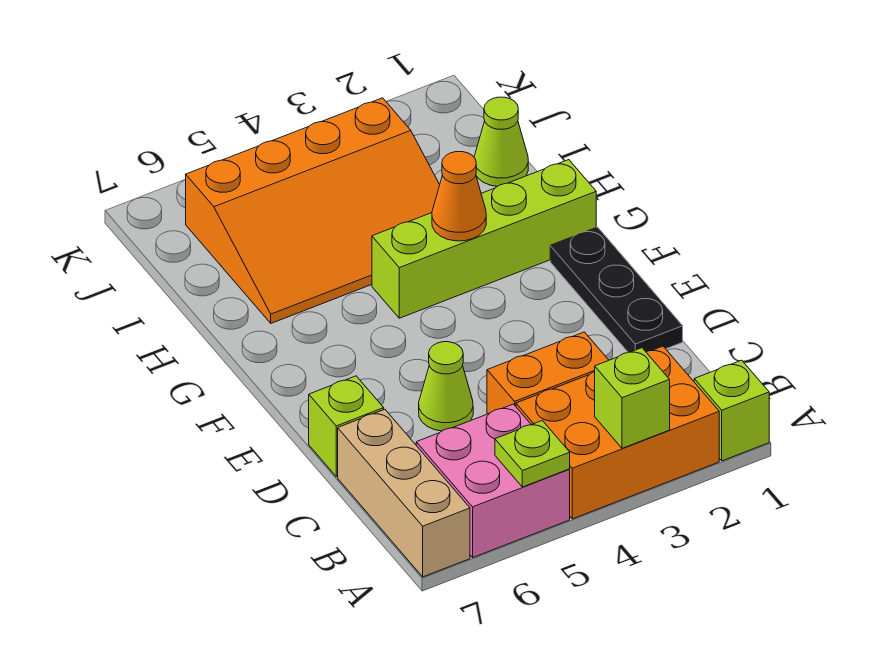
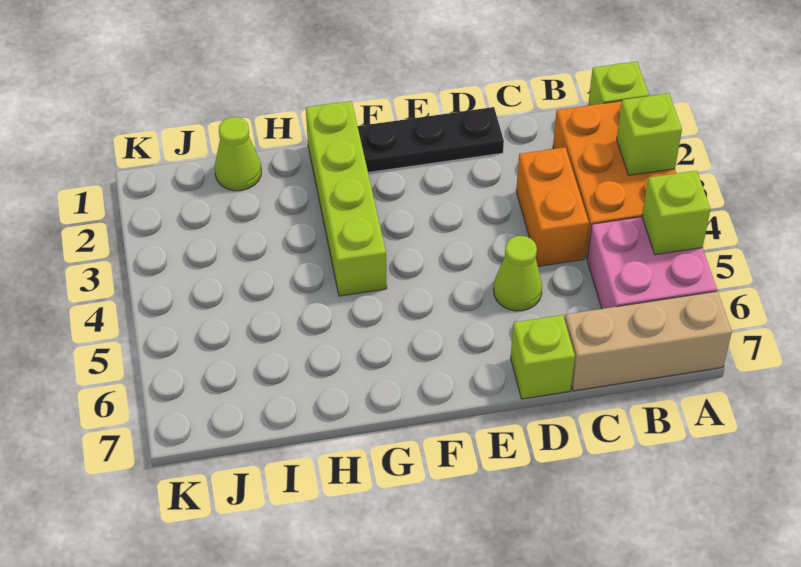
lime plate A5 level 2 -> lime brick A5 level 2
orange cone G3 level 2 -> none
orange slope H3:J6 level 1 top J -> none

